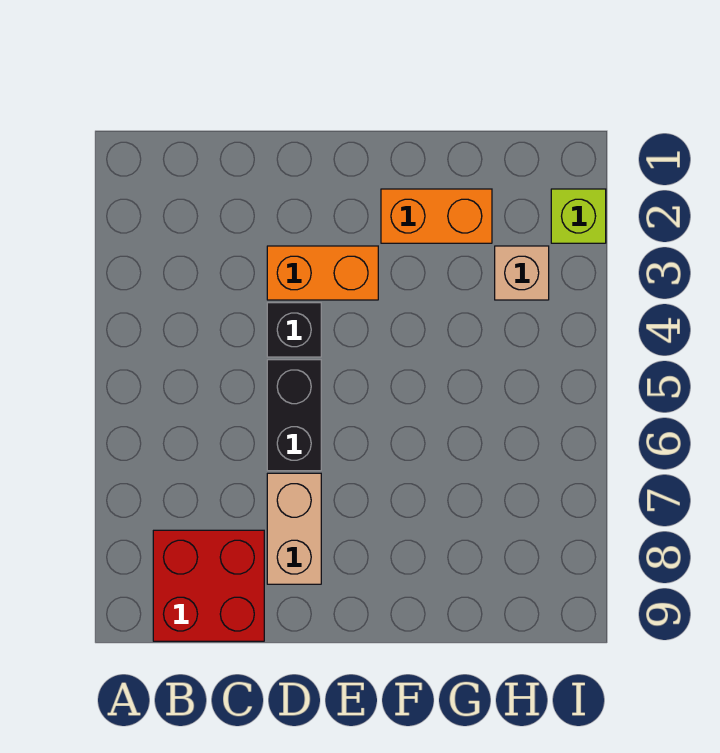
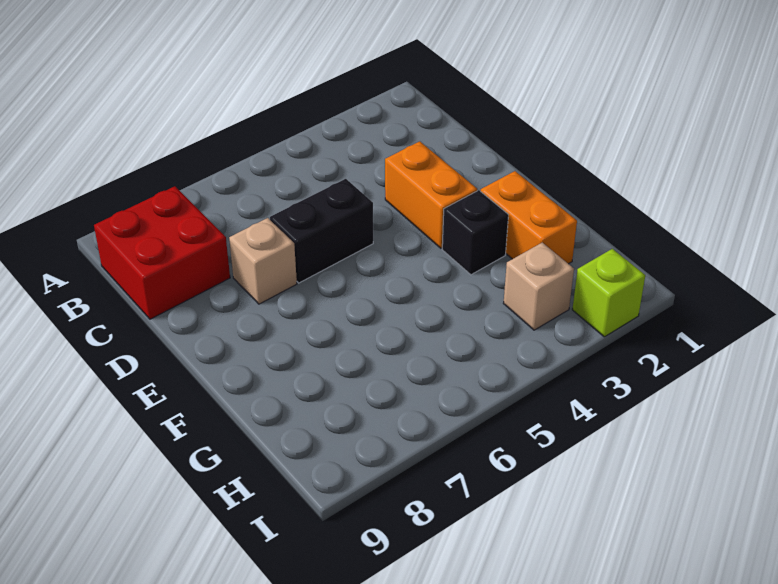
black brick D4 level 1 -> black brick F3 level 1
tan brick D7:D8 level 1 -> tan brick D7 level 1

